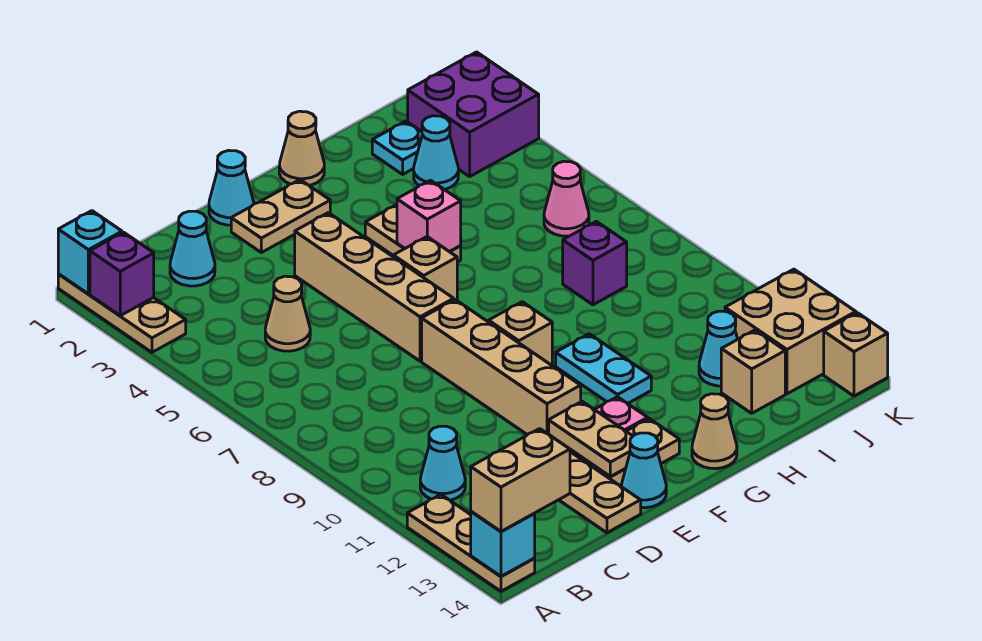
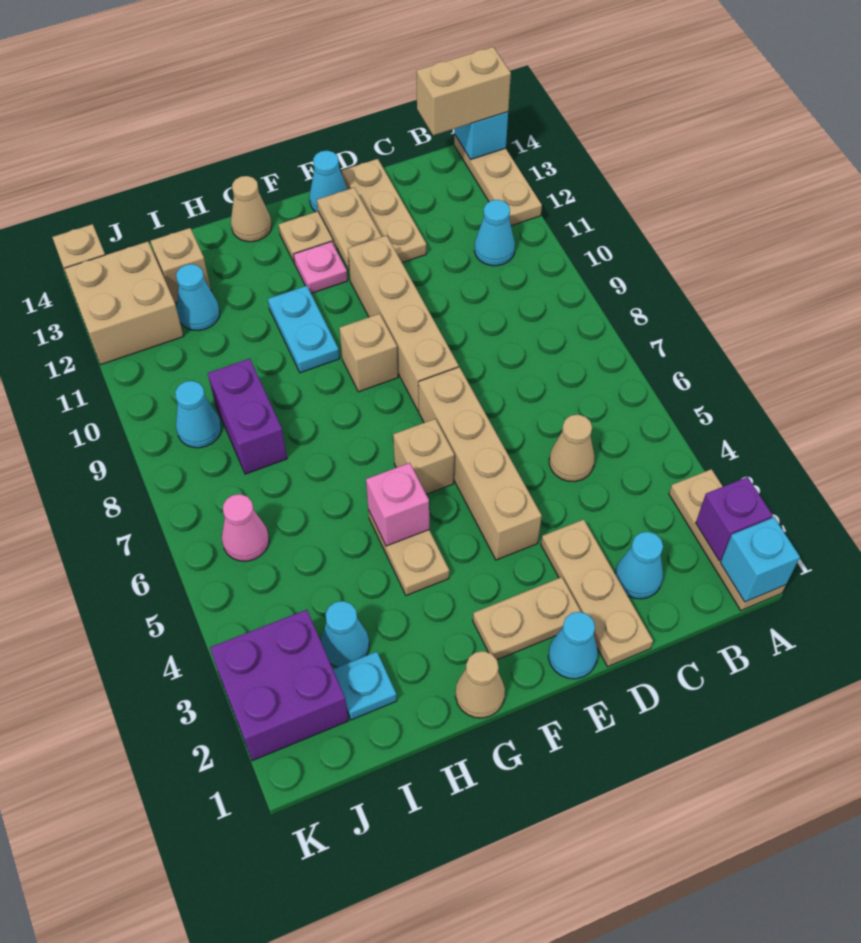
none -> tan plate D1:D3 level 1
purple brick I8 level 1 -> purple brick I8:I9 level 1
none -> cyan cone J9 level 1

